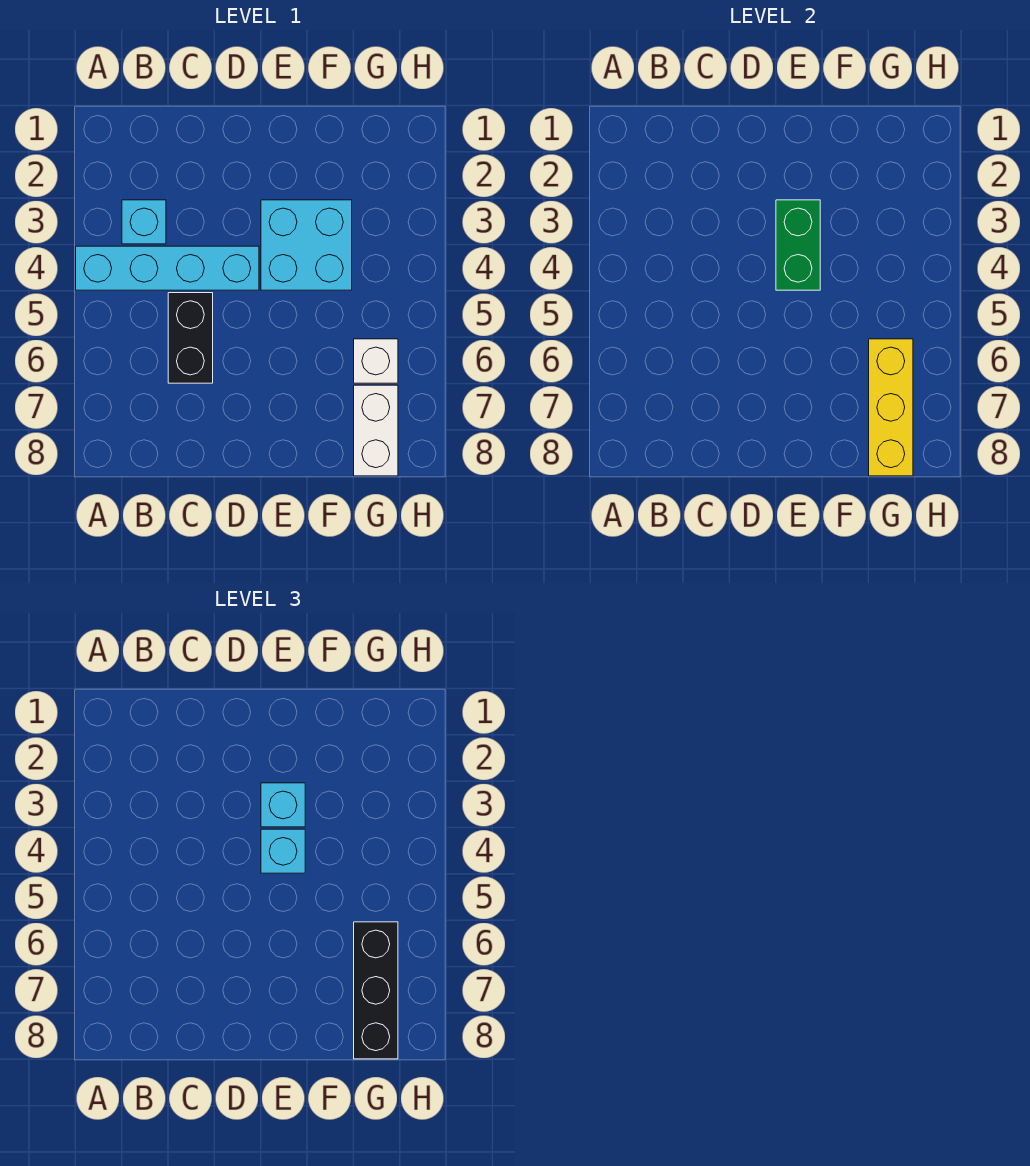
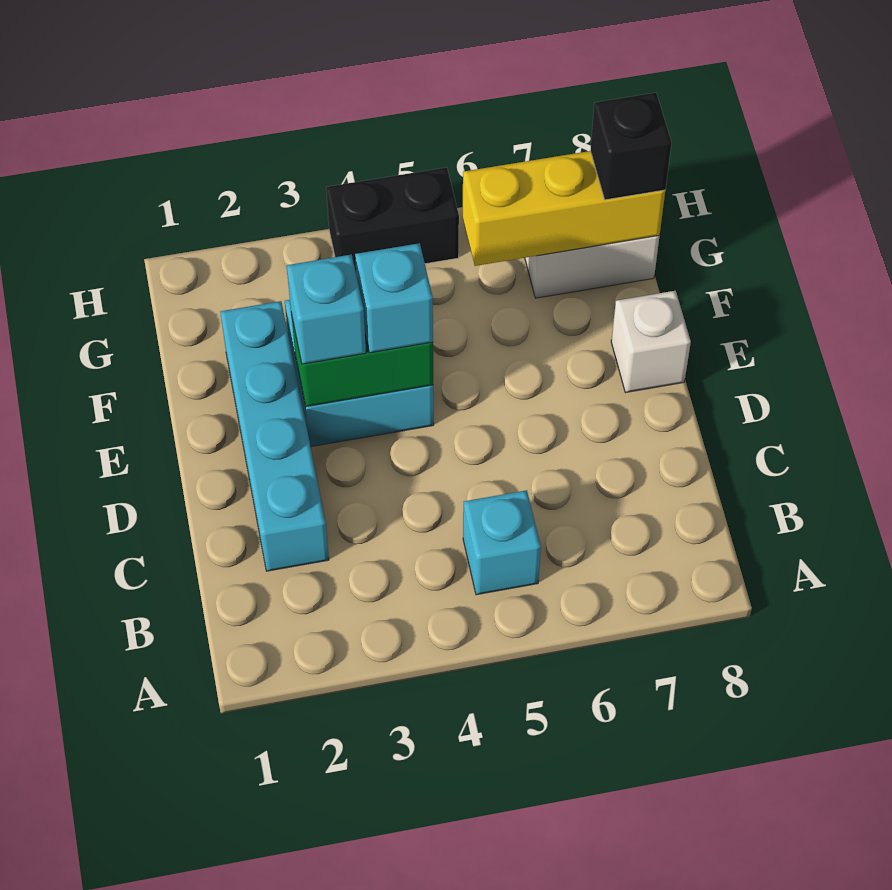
cyan brick A4:D4 level 1 -> cyan brick C2:F2 level 1
cyan brick B3 level 1 -> cyan brick B5 level 1
black brick C5:C6 level 1 -> black brick H4:H5 level 1
white brick G6 level 1 -> white brick E8 level 1
black brick G6:G8 level 3 -> black brick G8 level 3

